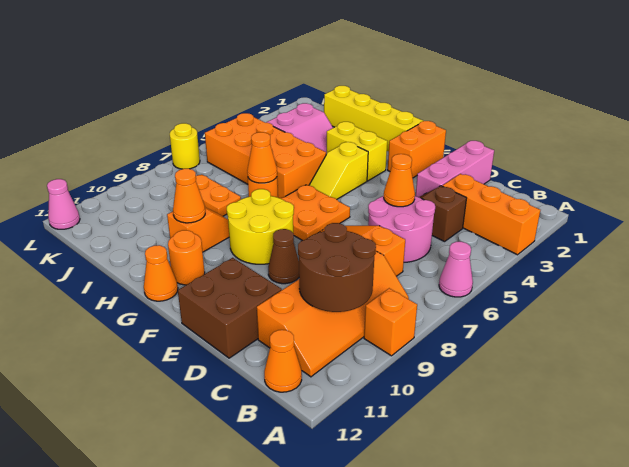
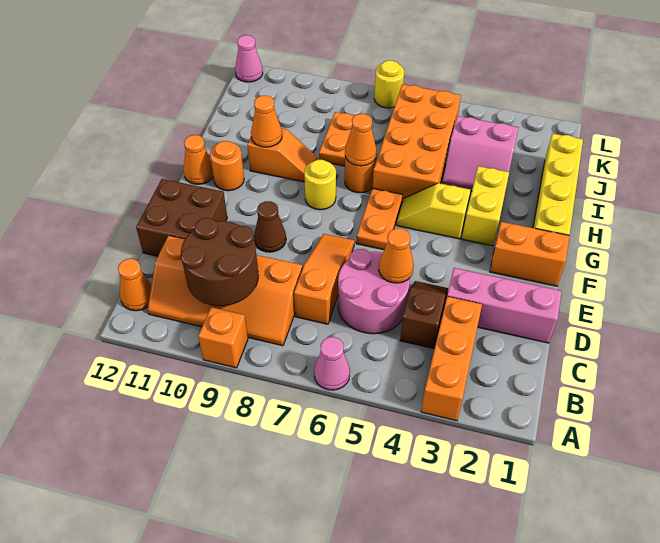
orange plate F6:G7 level 1 -> orange plate F6:G6 level 1
yellow round brick F8:G9 level 1 -> yellow round brick G8 level 1

